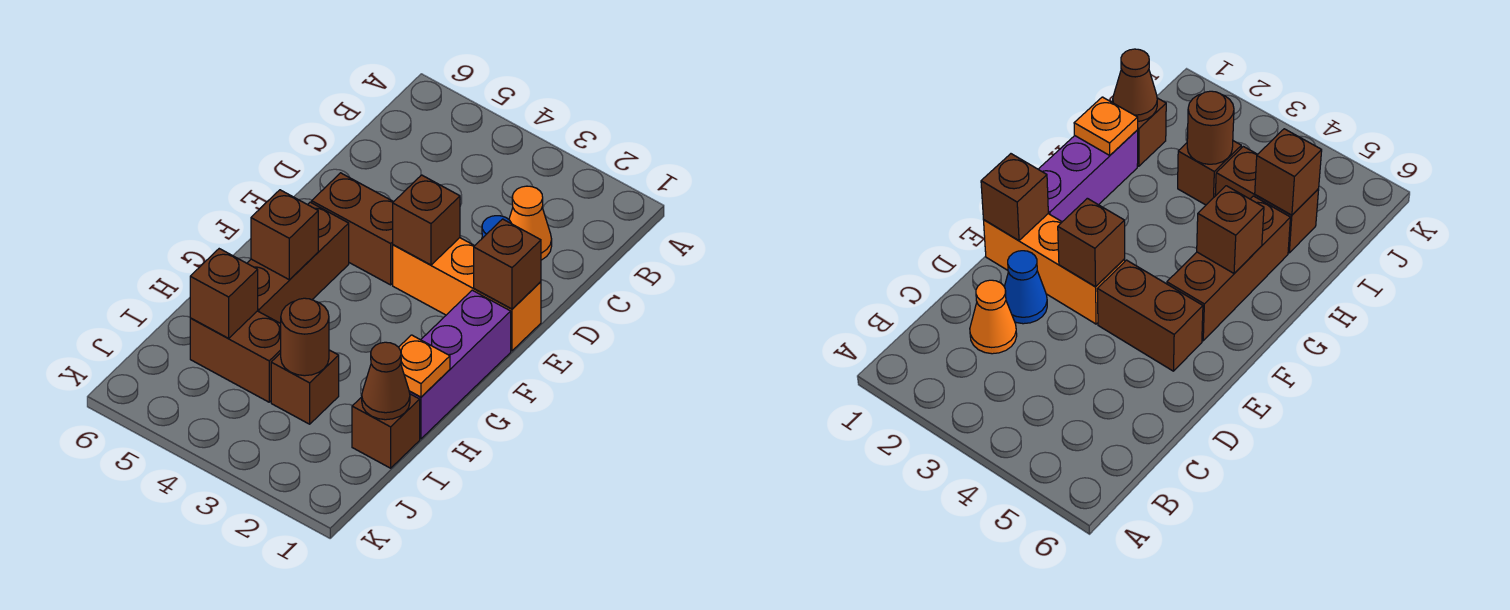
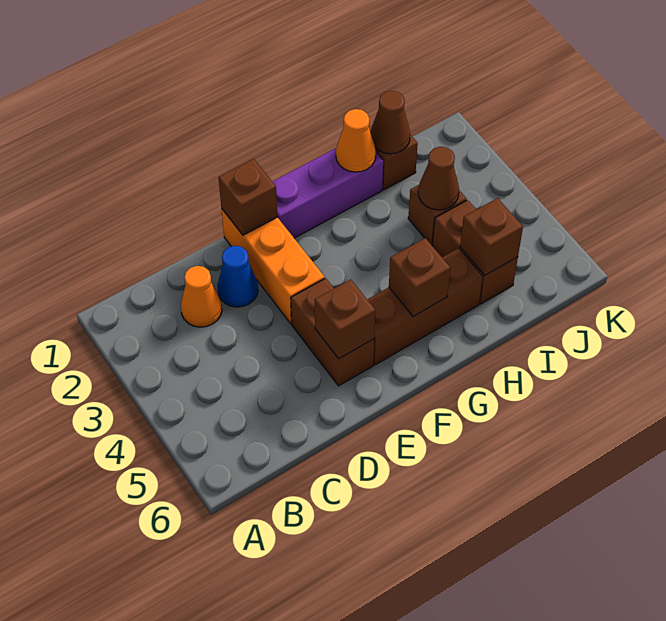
brown brick E3 level 2 -> brown brick E5 level 2
orange plate H1 level 2 -> orange cone H1 level 2
brown round brick I3 level 2 -> brown cone I3 level 2

